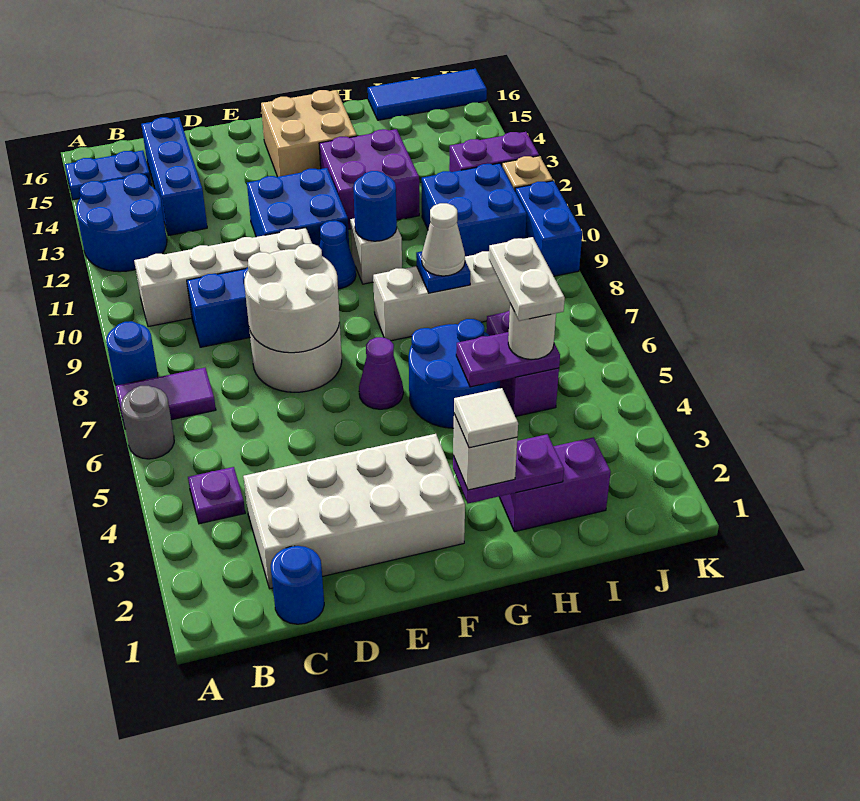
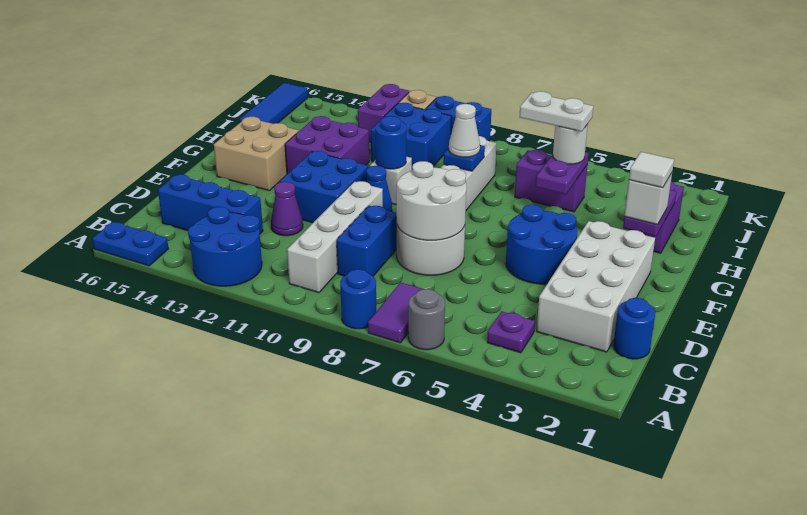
blue plate A15:B15 level 1 -> blue plate A15:A16 level 1
purple cone F6 level 1 -> purple cone D12 level 1
blue round brick G5:H6 level 1 -> blue round brick E4:F5 level 1

